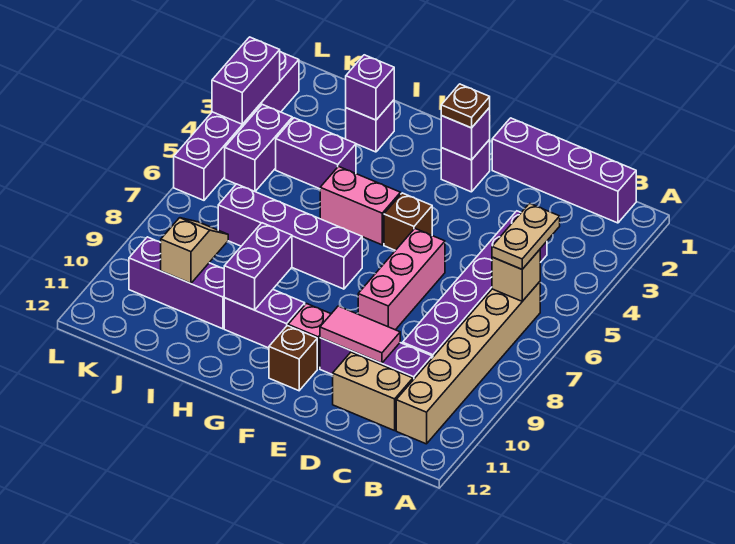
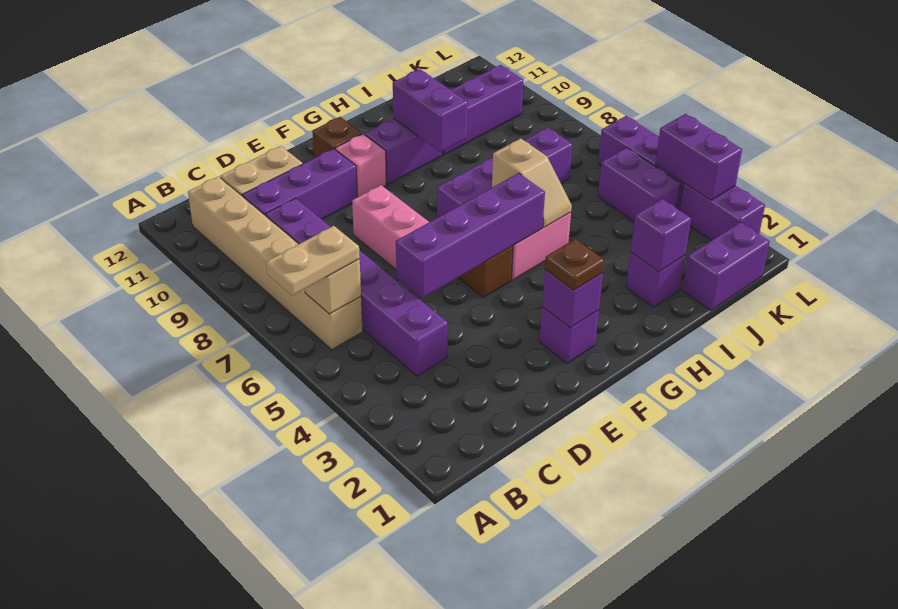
purple brick B1:E1 level 1 -> purple brick D5:G5 level 2
tan plate B5:B6 level 3 -> tan plate A6:B6 level 3
pink tile D10:E10 level 2 -> none
purple brick I4:J4 level 1 -> purple brick J1:K1 level 1
tan slope J9:J10 level 2 top 10 -> tan slope H5:H6 level 2 top 6

